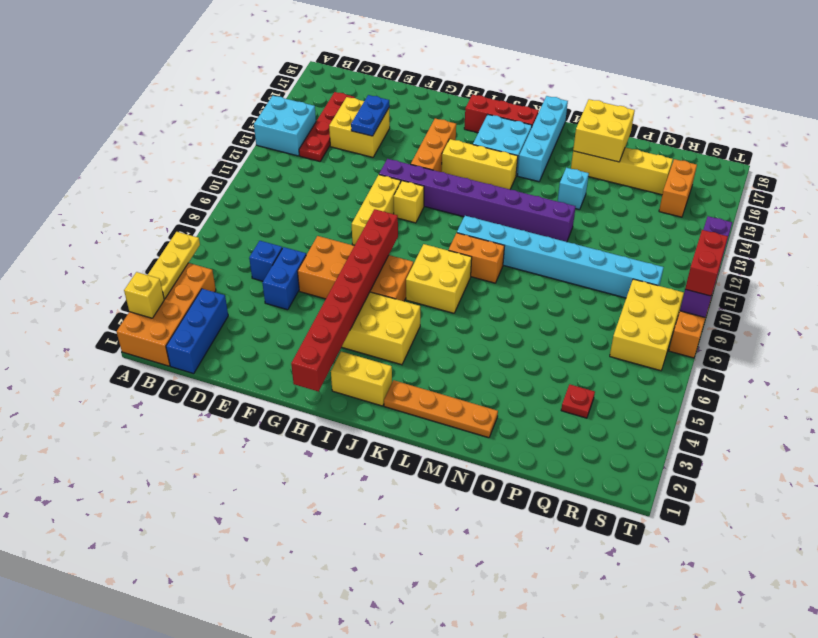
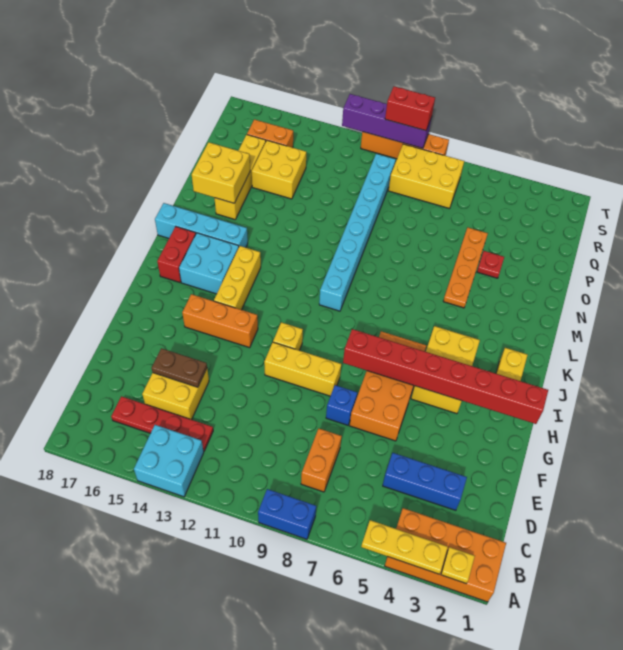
yellow brick A2 level 2 -> yellow plate A2 level 2
blue brick C1:C3 level 1 -> blue brick D3:D5 level 1
blue brick D6 level 1 -> blue brick F8 level 1
blue brick E5:E6 level 1 -> blue brick A8:A9 level 1
blue plate E14:E15 level 2 -> brown plate E14:E15 level 2
purple brick G12:N12 level 1 -> none
red brick I17:K17 level 1 -> red brick J17:K17 level 1
yellow brick J7:K8 level 1 -> yellow brick P14:Q15 level 1
orange plate K2:N2 level 1 -> orange plate M5:P5 level 1
orange brick K9:L9 level 1 -> orange brick C8:D8 level 1
cyan brick N14 level 1 -> none
red plate Q4 level 1 -> red plate O4 level 1

